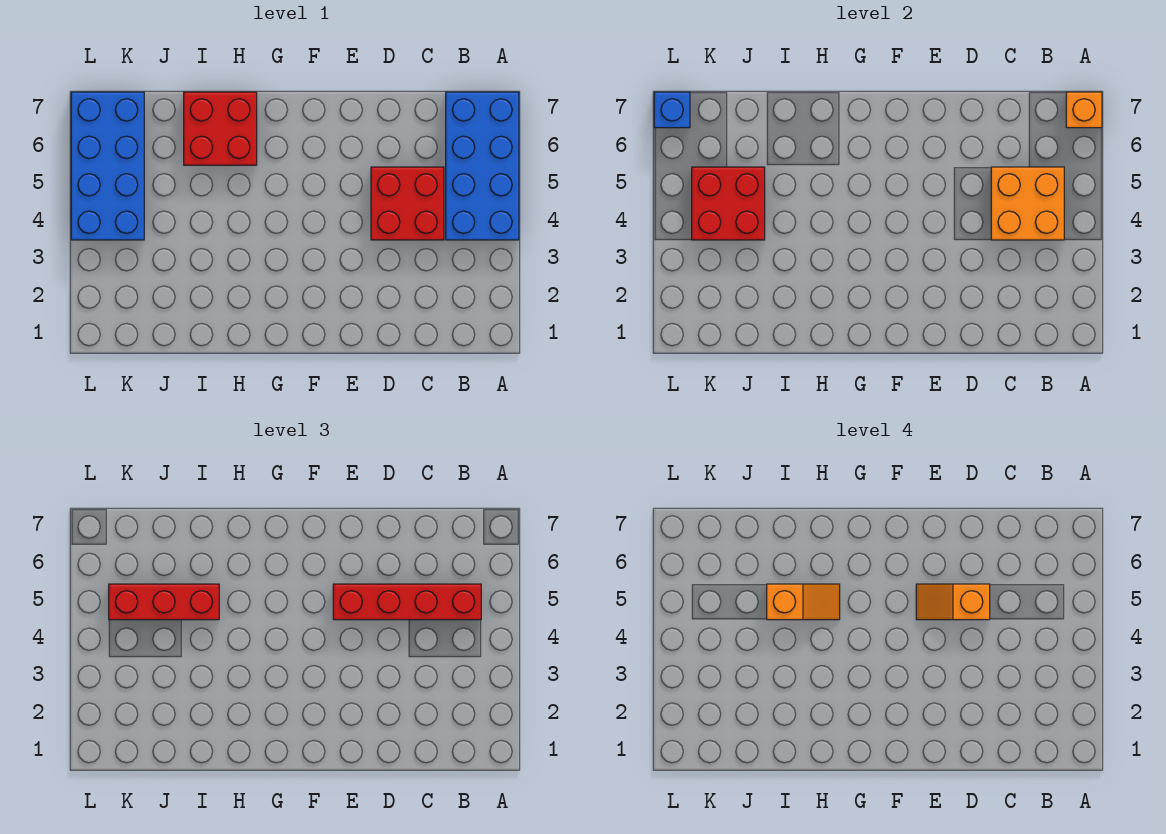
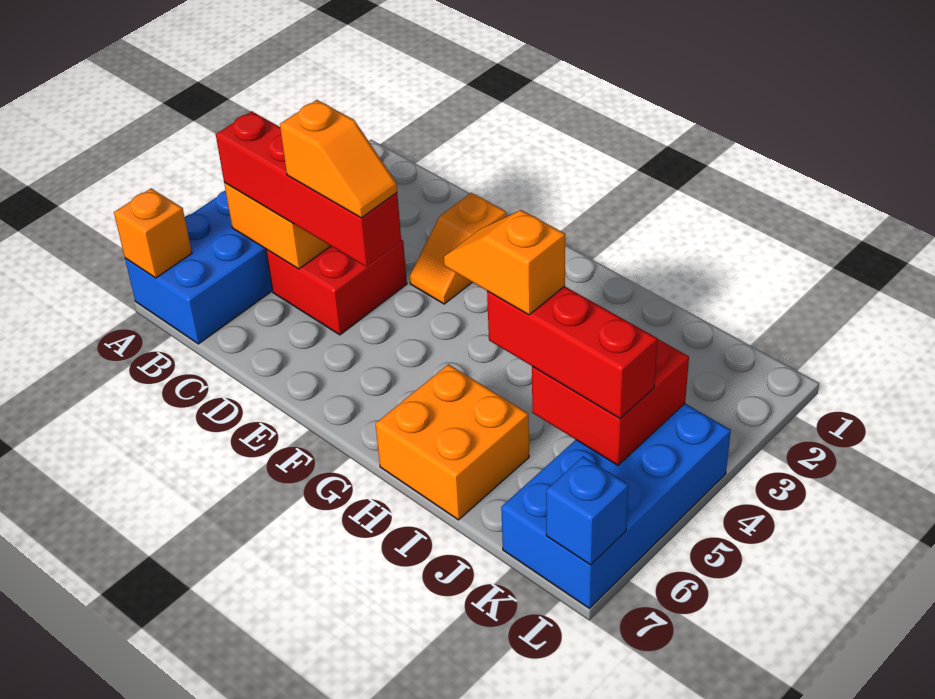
none -> orange slope E2:E3 level 1 top 2
red brick H6:I7 level 1 -> orange brick H6:I7 level 1

